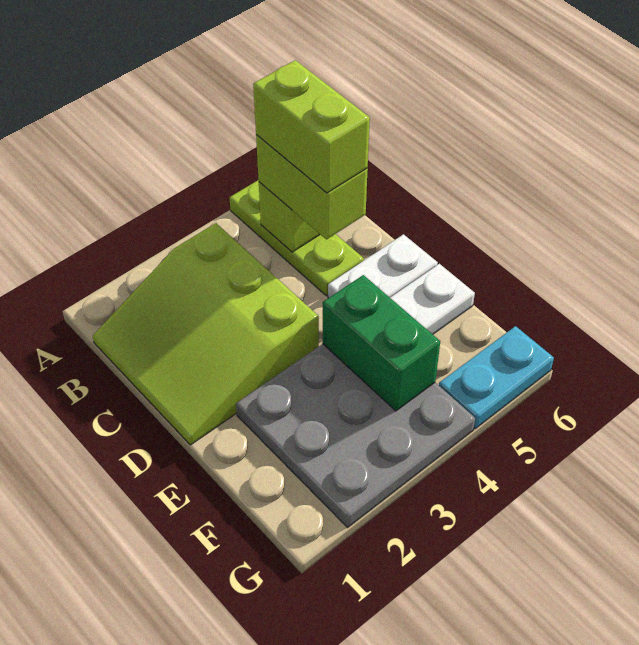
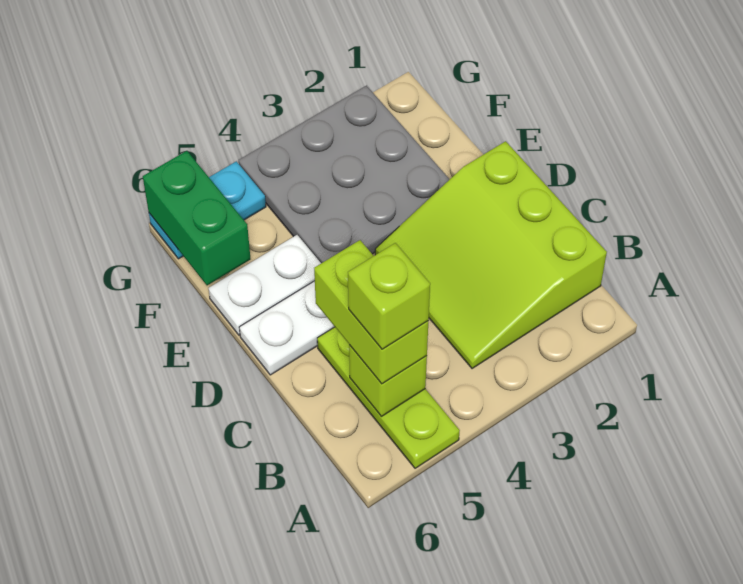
lime slope B1:D3 level 1 top 3 -> lime slope B1:D3 level 1 top 1
lime brick B5:C5 level 4 -> lime brick B5 level 4
green brick E4:F4 level 2 -> green brick F6:G6 level 2

